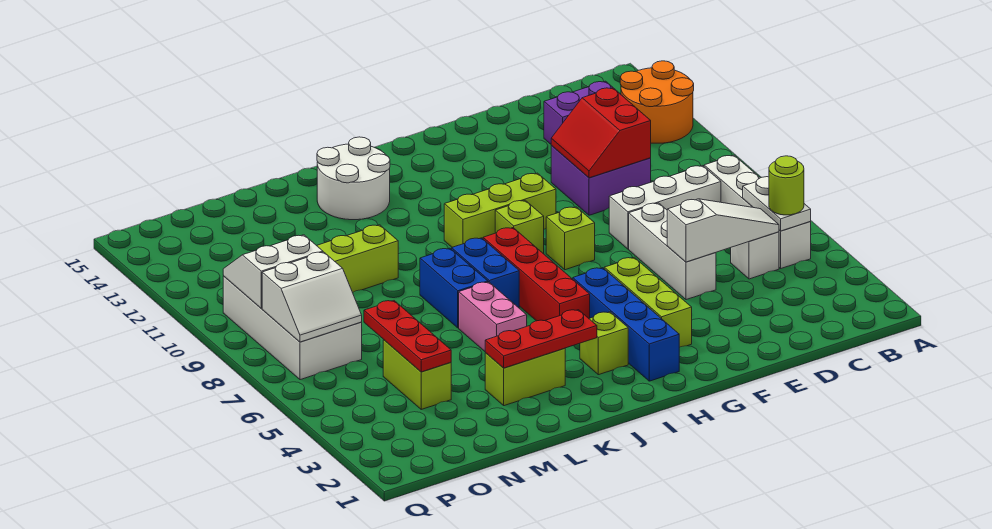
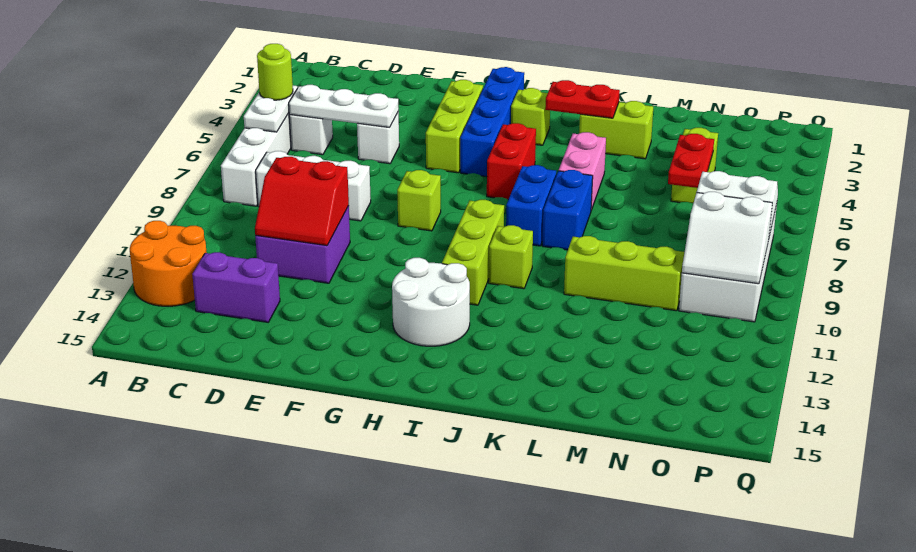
white slope C5:E5 level 2 top E -> white plate C5:E5 level 2
red slope D10:E11 level 2 top D -> red slope D10:E11 level 2 top 10
white brick E5:E7 level 1 -> white brick E5 level 1
lime brick G10:I10 level 1 -> lime brick I9:I11 level 1
lime brick H9 level 1 -> lime brick J10 level 1
red brick I5:I8 level 1 -> red brick I5:I6 level 1
red plate J3:L3 level 2 -> red plate J3:K3 level 2
white round brick J13:K14 level 1 -> white round brick H12:I13 level 1
red plate N4:N6 level 2 -> red plate N5:N6 level 2

